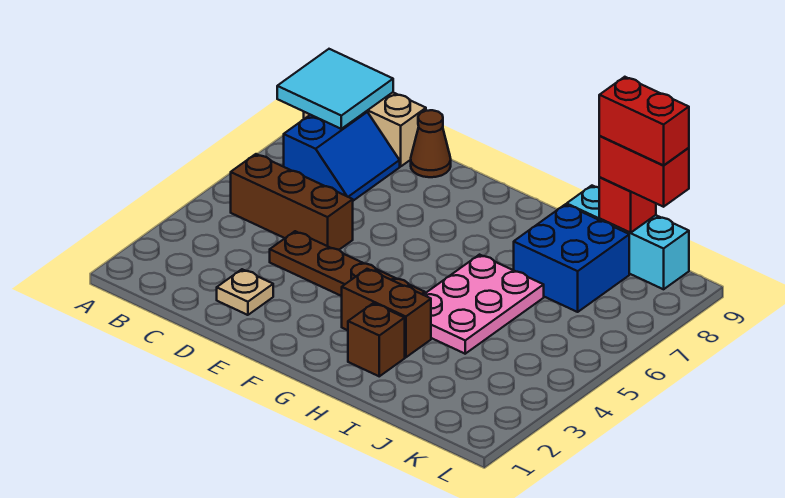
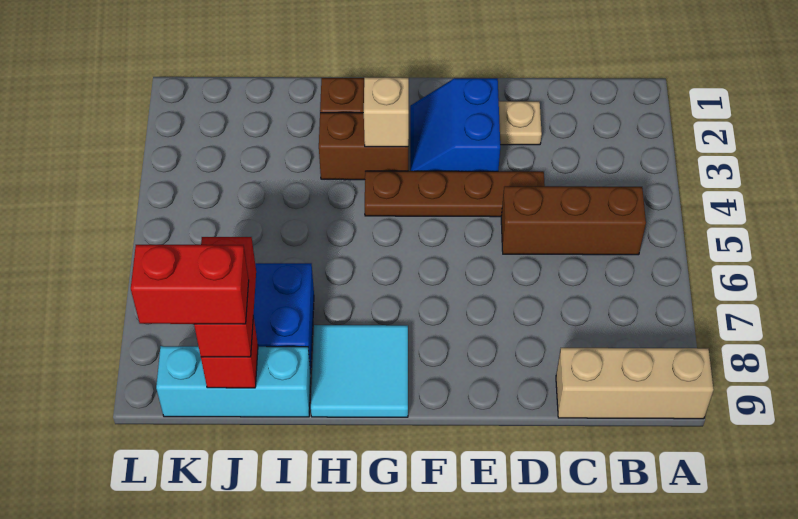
cyan tile A8:B9 level 2 -> cyan tile G8:H9 level 1
blue slope B7:C8 level 1 top B -> blue slope E2:F3 level 1 top E
brown cone D9 level 1 -> none
none -> tan brick G3 level 2
pink plate H4:I6 level 1 -> none
red brick J9:K9 level 3 -> red brick J8:J9 level 3

